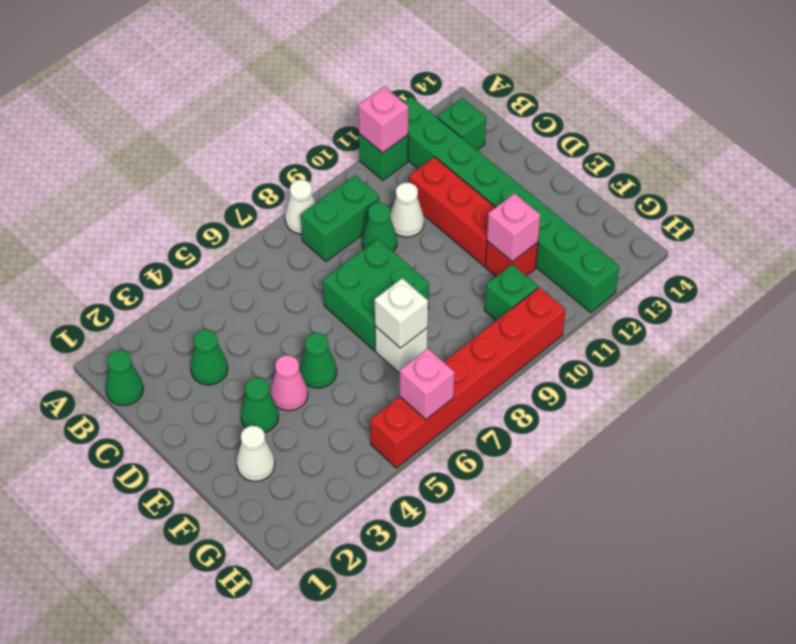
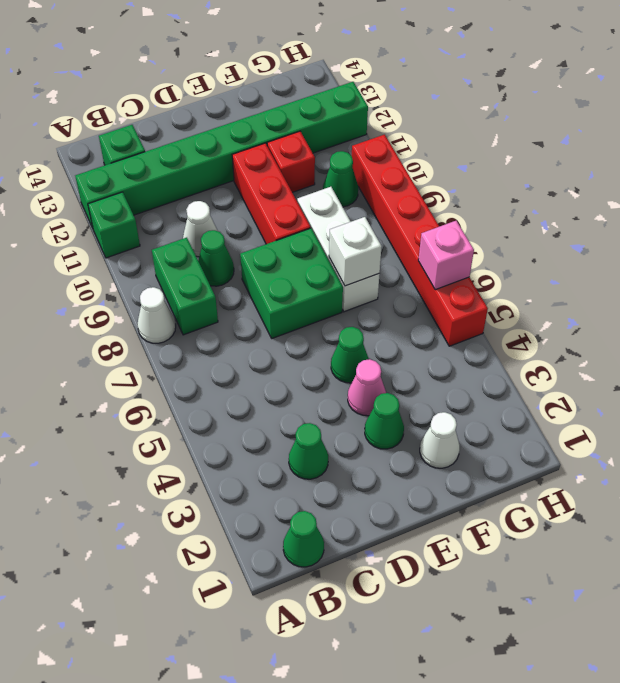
pink brick A11 level 2 -> none
red brick C11:E11 level 1 -> red brick E9:E11 level 1
white brick F7 level 1 -> white brick F7:F9 level 1
pink brick F11 level 2 -> none
green brick G10 level 1 -> green cone G10 level 1

